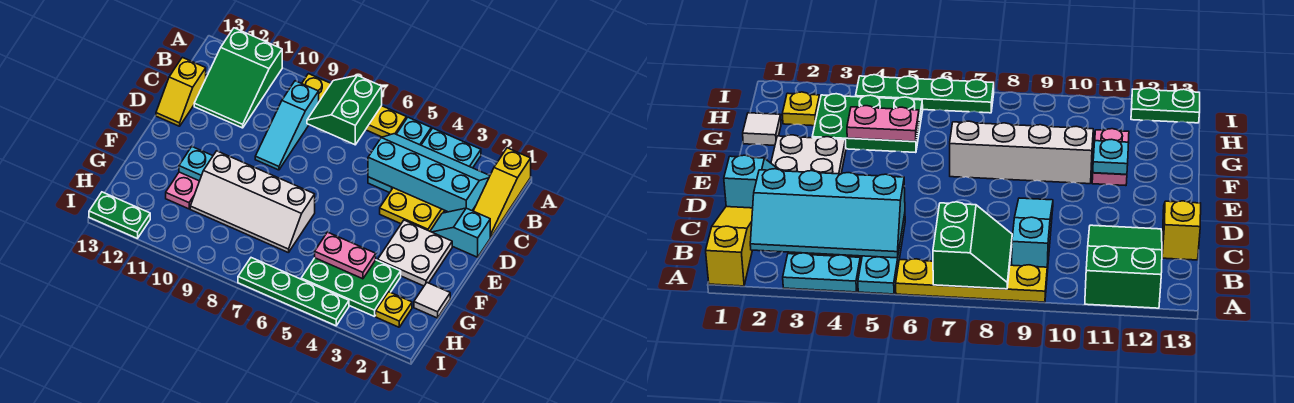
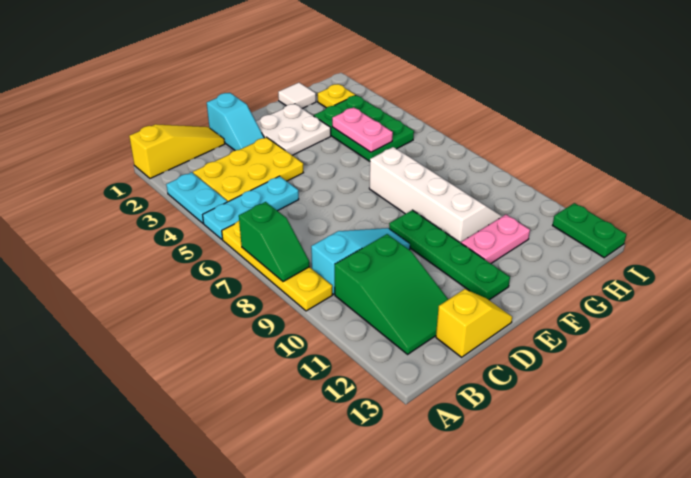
green slope A7:B8 level 2 top 7 -> green slope A7:A8 level 2 top 7
green slope A11:C12 level 1 top A -> green slope B10:C12 level 1 top 10
cyan slope B2:C5 level 2 top C -> none
cyan plate F11 level 2 -> none
green plate I4:I7 level 1 -> green plate E9:E12 level 1

